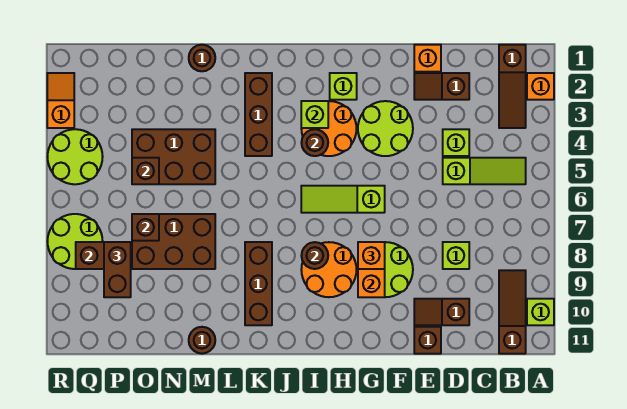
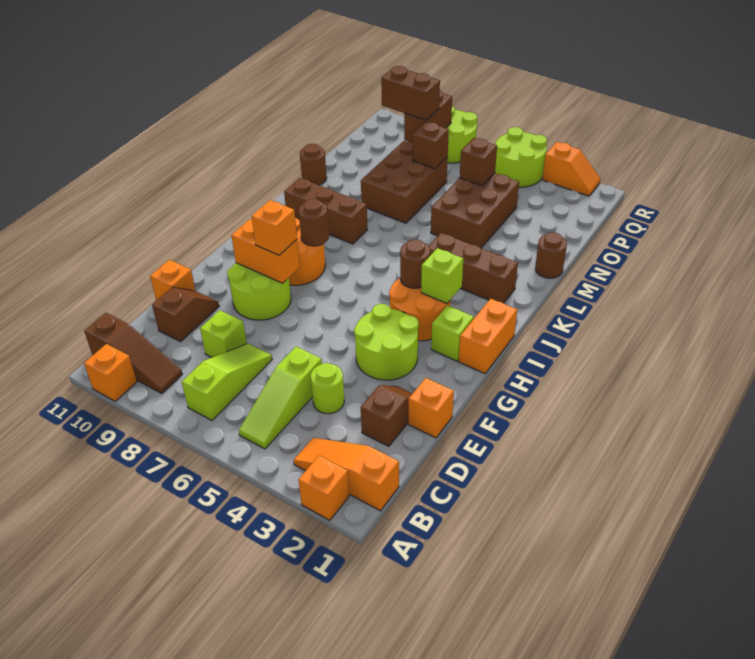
lime brick A10 level 1 -> orange brick A10 level 1
brown slope B1:B3 level 1 top 1 -> orange slope B1:B3 level 1 top 1
lime brick D4 level 1 -> lime round brick D4 level 1
brown brick E11 level 1 -> orange brick E11 level 1
lime slope G6:I6 level 1 top G -> lime slope B7:D7 level 1 top B
none -> orange brick H1:I1 level 1

